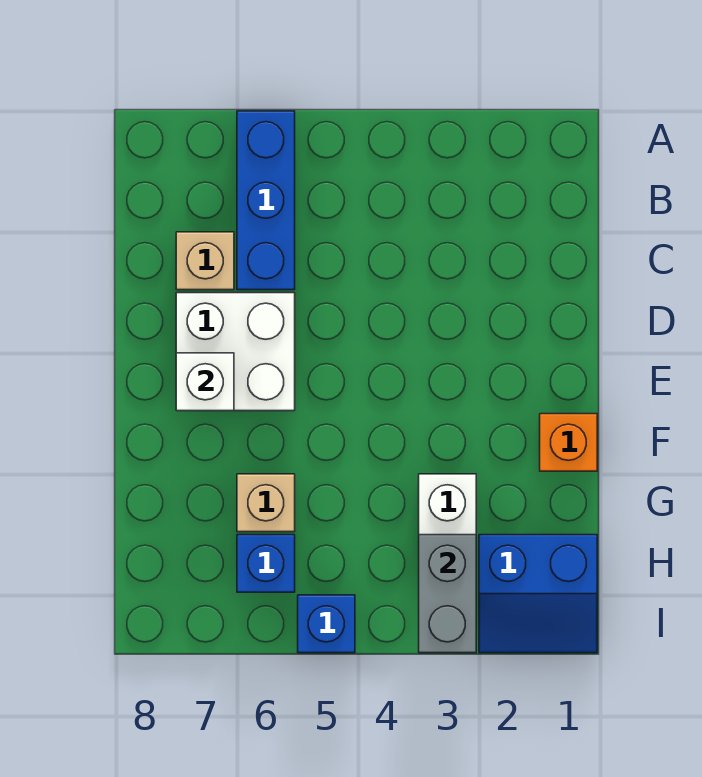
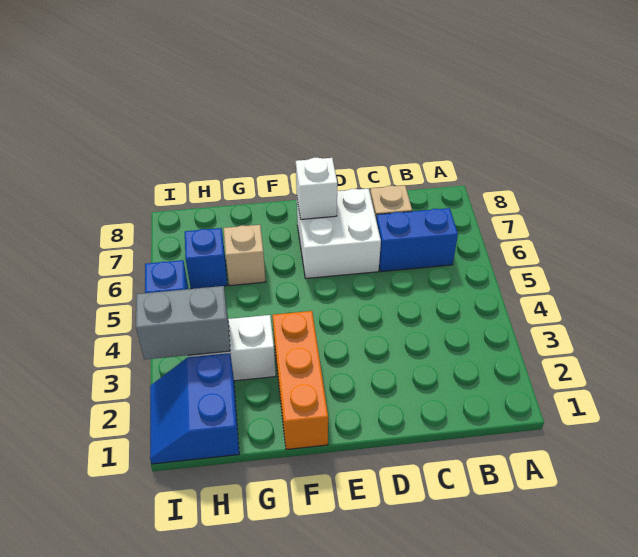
blue brick A6:C6 level 1 -> blue brick B6:C6 level 1
orange brick F1 level 1 -> orange brick F1:F3 level 1

